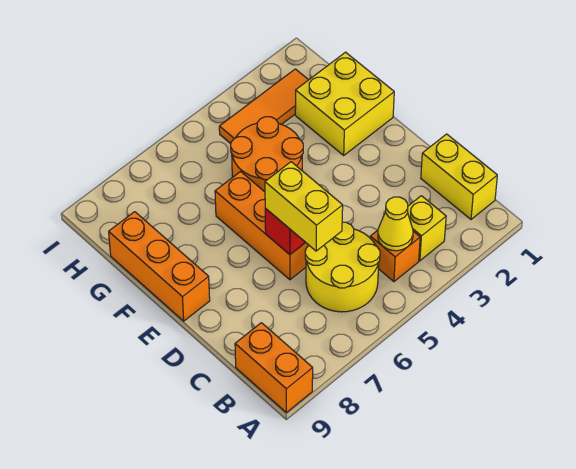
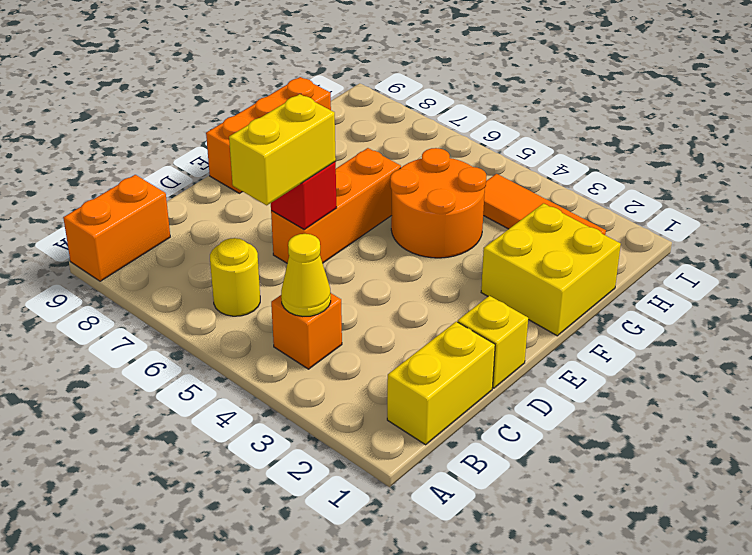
yellow brick B3 level 1 -> yellow brick D1 level 1
yellow round brick B5:C6 level 1 -> yellow round brick B6 level 1

